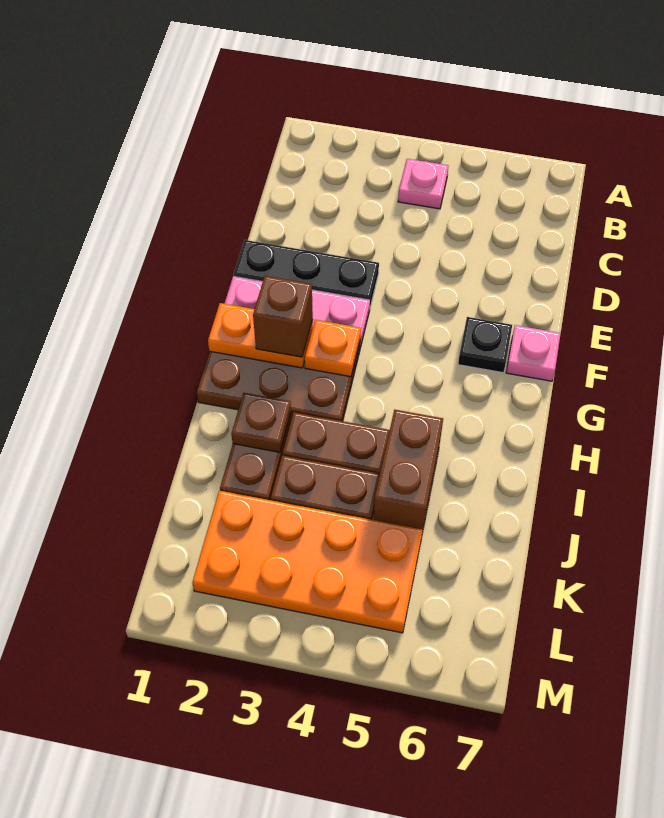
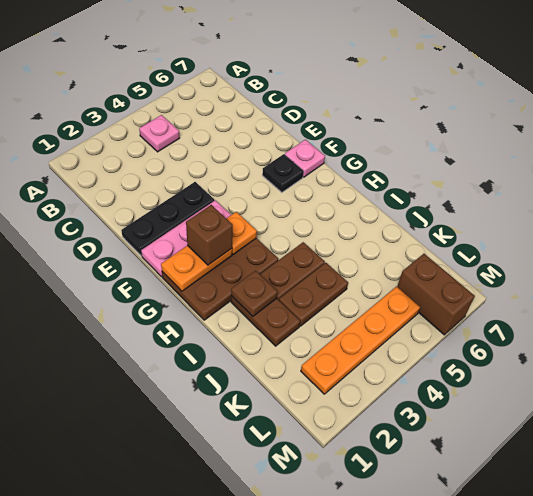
brown brick I5:J5 level 1 -> brown brick L6:M6 level 1
orange plate K2:L5 level 1 -> orange plate L2:L5 level 1

